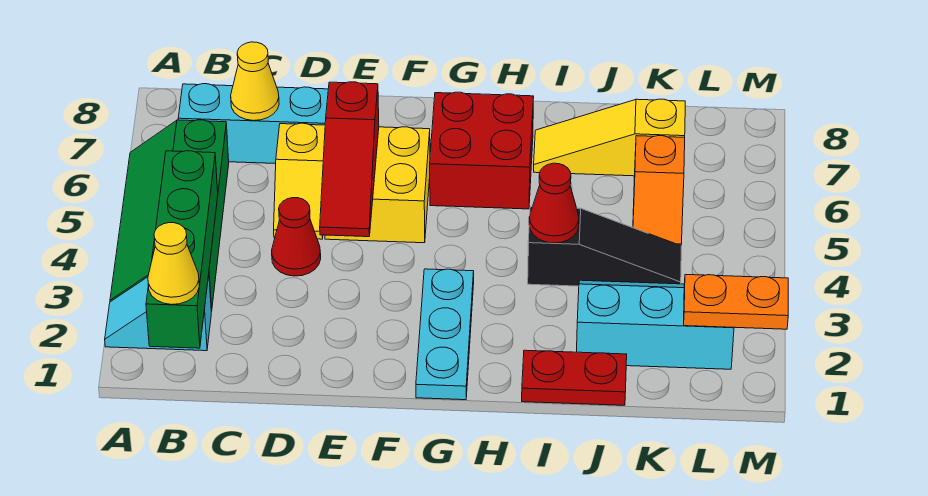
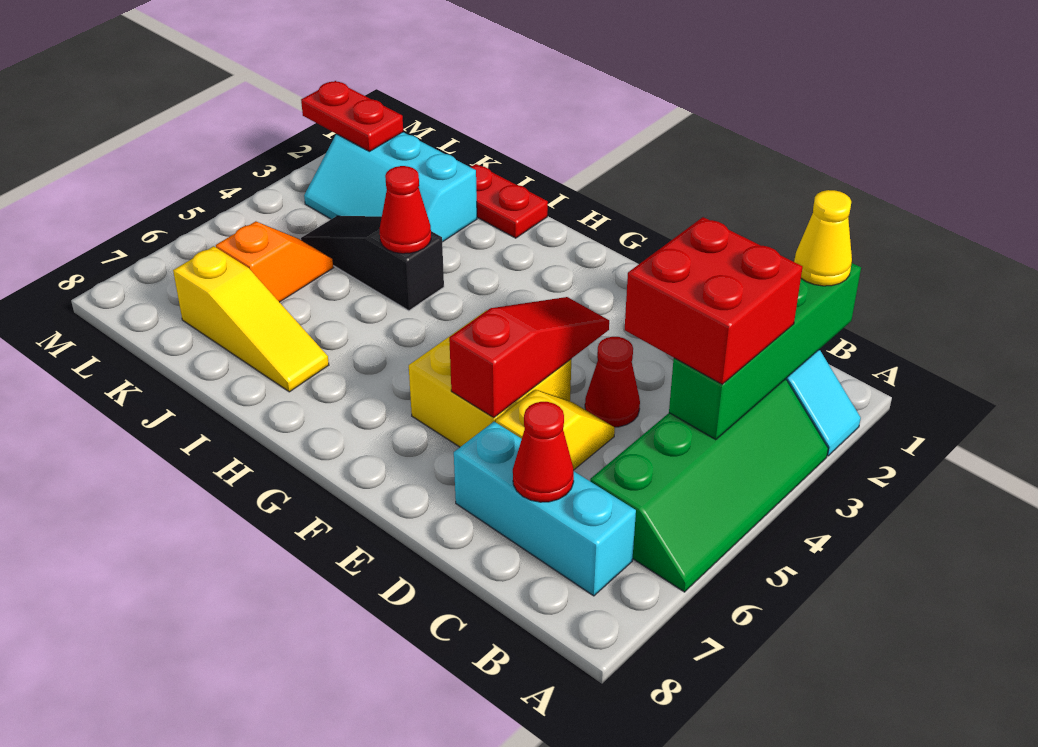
yellow cone C7 level 2 -> red cone C7 level 2
cyan plate G1:G3 level 1 -> none
red brick G6:H7 level 1 -> red brick B3:C4 level 3
orange plate L2:M2 level 2 -> red plate L2:M2 level 2

